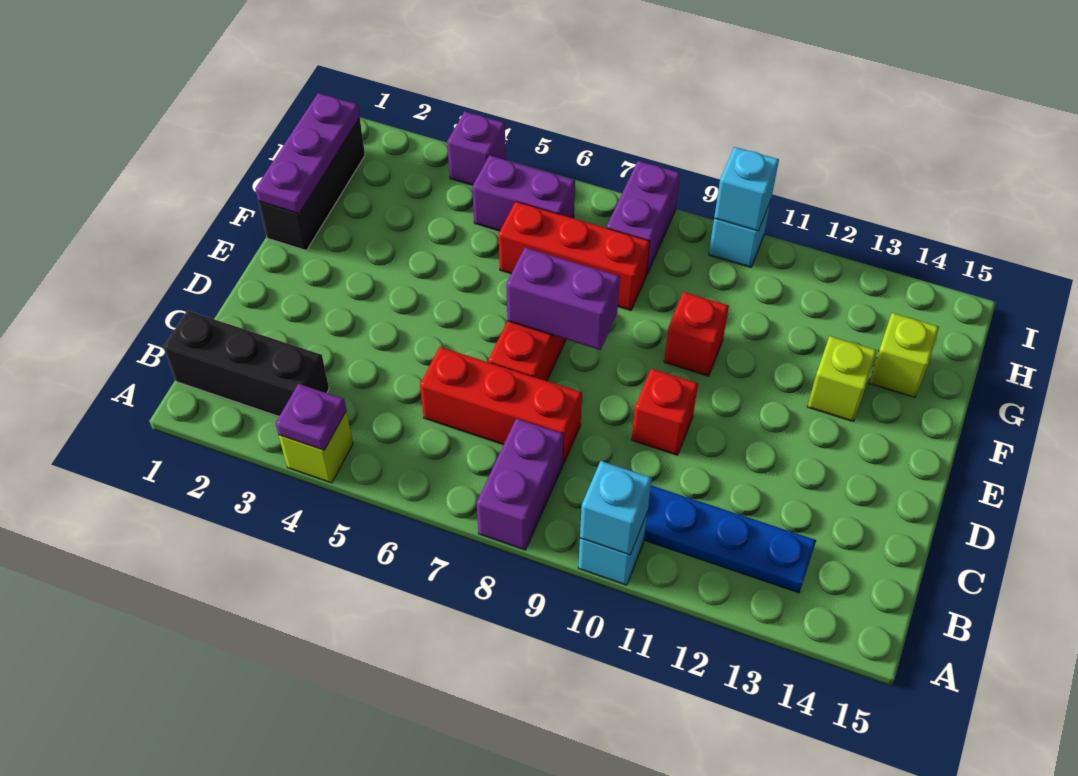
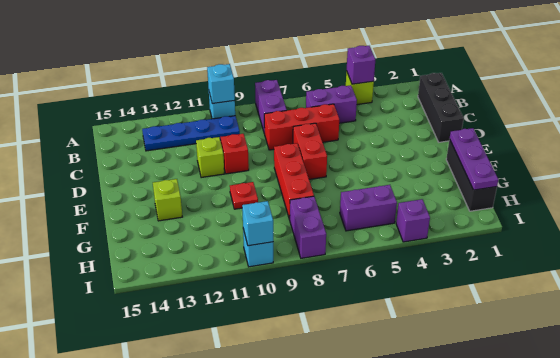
purple plate A4 level 2 -> purple brick A4 level 2
black brick B1:B3 level 1 -> black brick B1:D1 level 1
purple brick E7:E8 level 2 -> purple brick B5:B6 level 1
red brick F10 level 1 -> red plate F10 level 1
red brick G6:G8 level 1 -> red brick E8:G8 level 1
lime brick G14 level 1 -> lime brick D11 level 1

